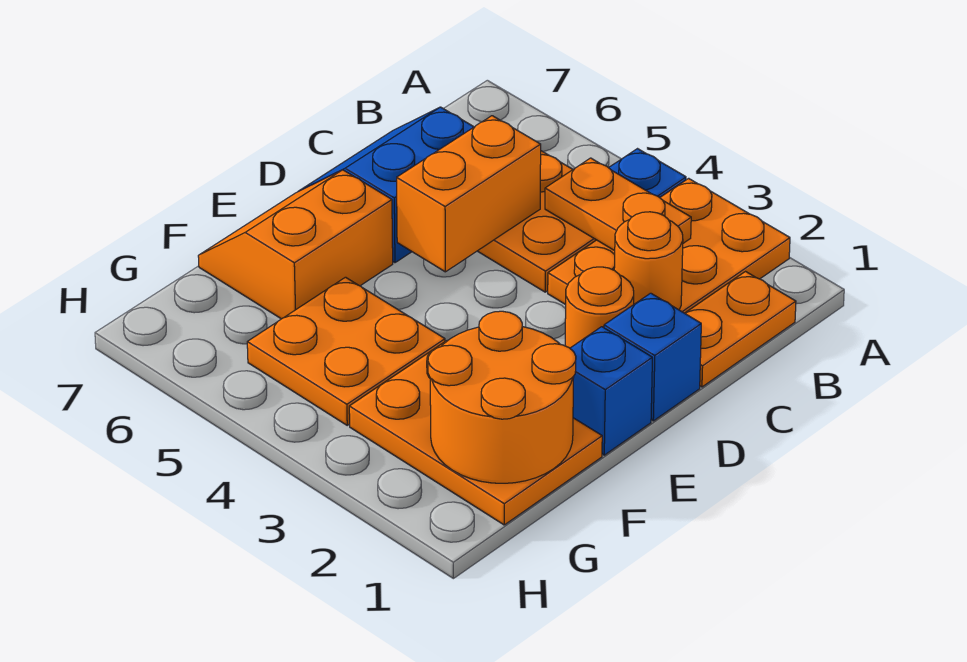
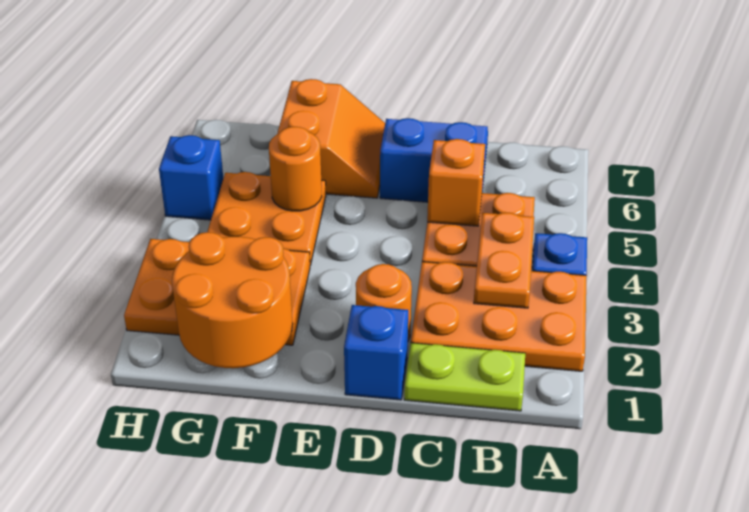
orange plate B1:C1 level 1 -> lime plate B1:C1 level 1
orange round brick C2 level 2 -> orange round brick F5 level 2
orange brick C5:D5 level 2 -> orange brick C5 level 2
blue brick E1 level 1 -> blue brick H5 level 1
orange slope E6:F7 level 1 top 6 -> orange slope E6:F7 level 1 top F
orange plate F1:G3 level 1 -> orange plate F2:H3 level 1

